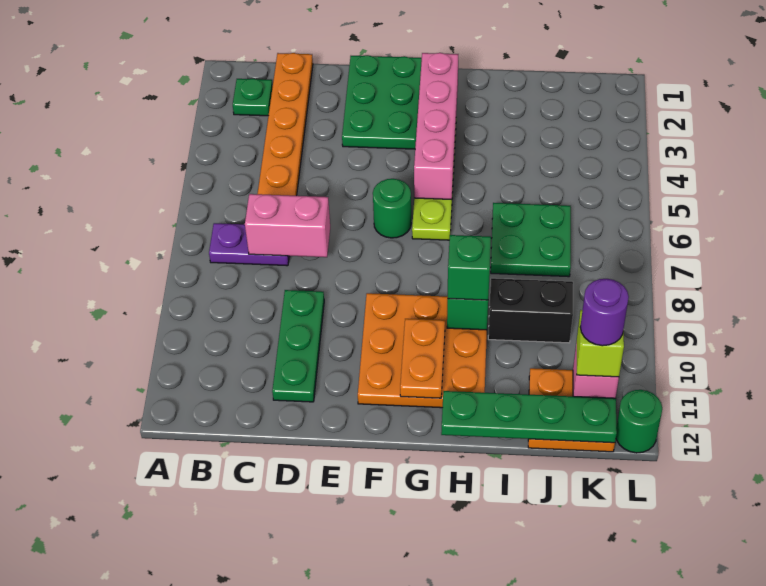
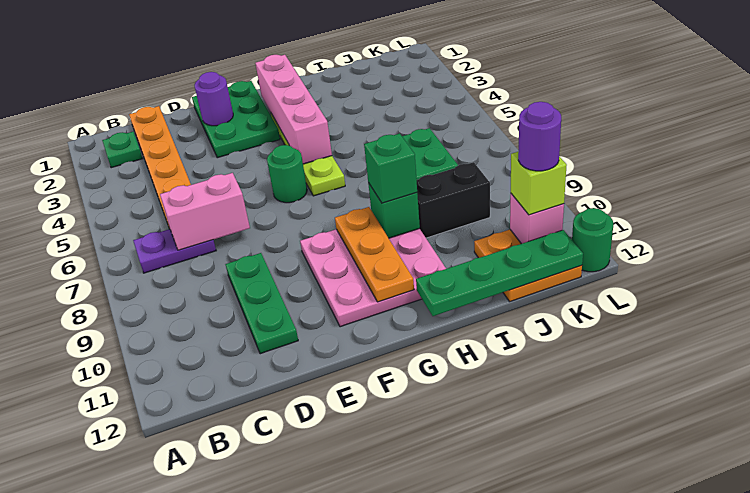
none -> purple round brick E2 level 2
orange plate F9:H11 level 1 -> pink plate F9:H11 level 1
orange plate G10:G11 level 2 -> orange plate G9:G11 level 2

